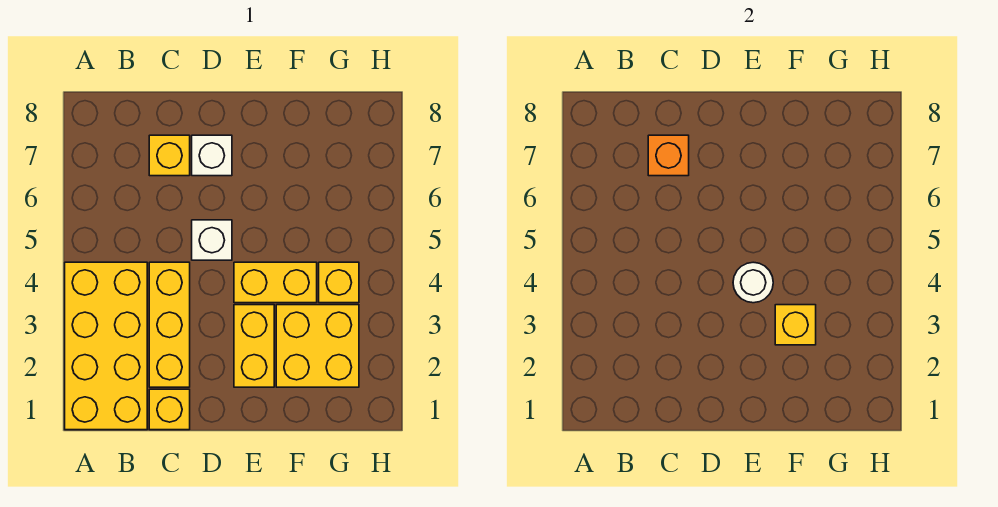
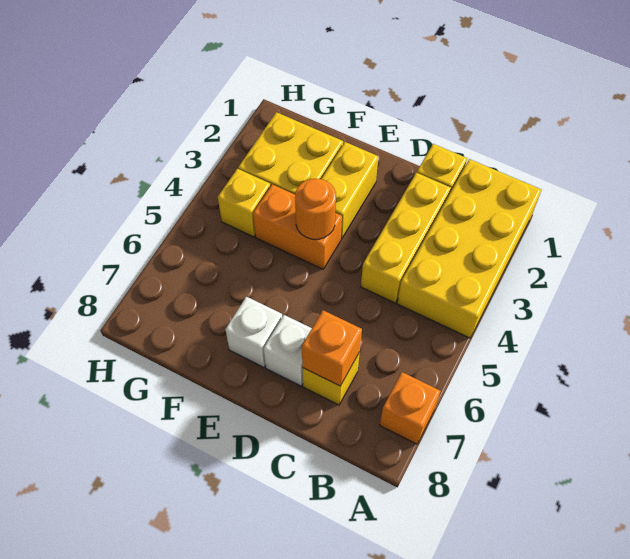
none -> orange brick A7 level 1
white brick D5 level 1 -> white brick E7 level 1
yellow brick E4:F4 level 1 -> orange brick E4:F4 level 1
white round brick E4 level 2 -> orange round brick E4 level 2
yellow brick F3 level 2 -> none

